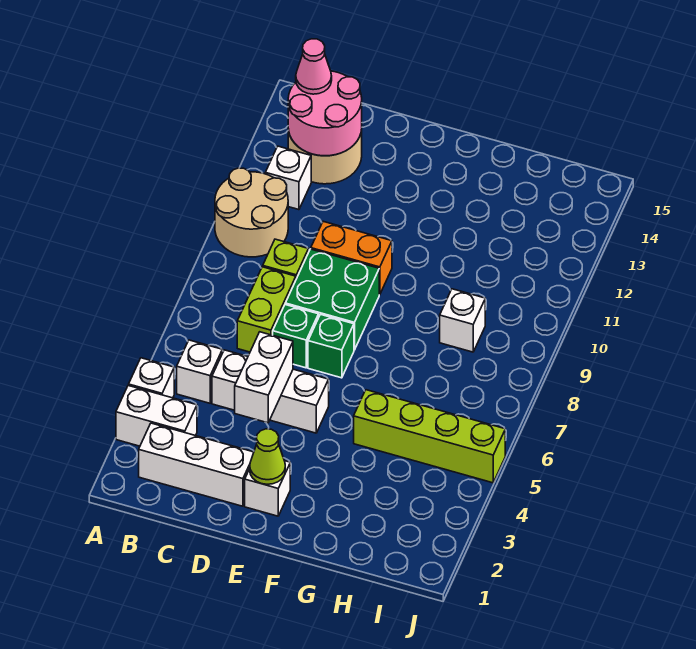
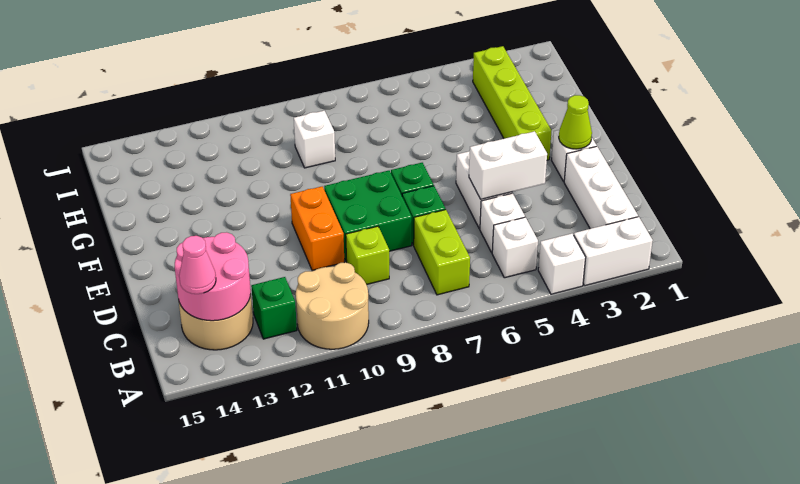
white brick A3:B3 level 1 -> white brick A2:A3 level 1
white brick B12 level 1 -> green brick B12 level 1
lime brick C7:C8 level 1 -> lime brick B7:C7 level 1
lime brick G5:J5 level 1 -> lime brick F3:I3 level 1

